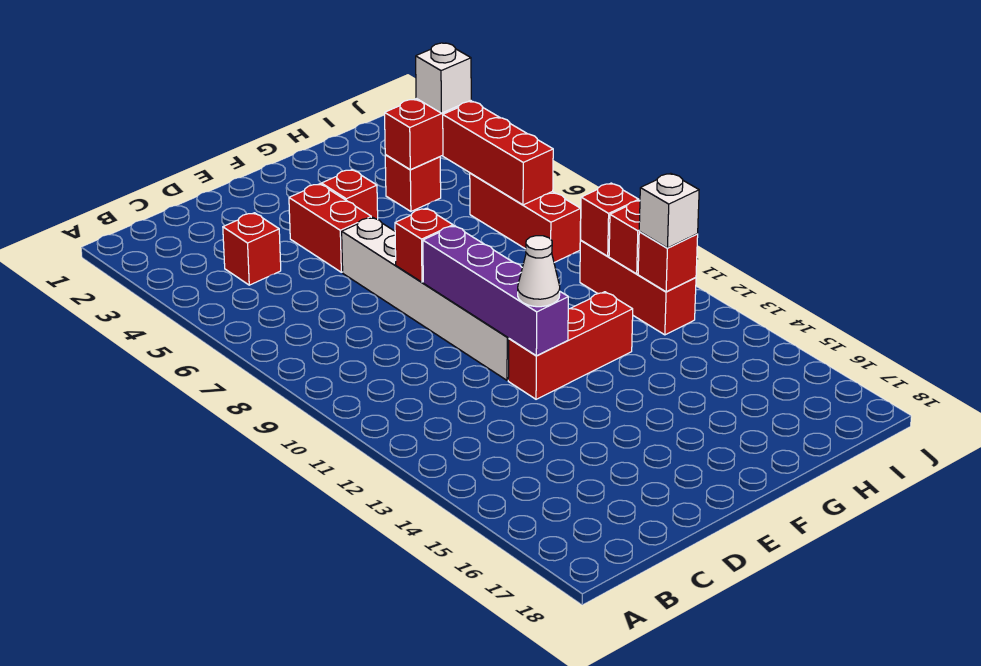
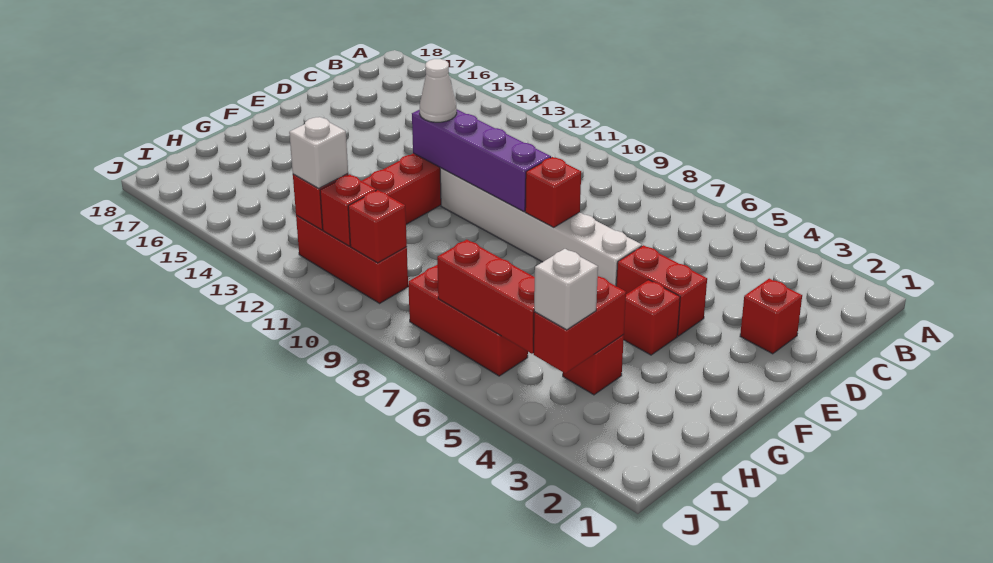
red brick C4 level 1 -> red brick D2 level 1

